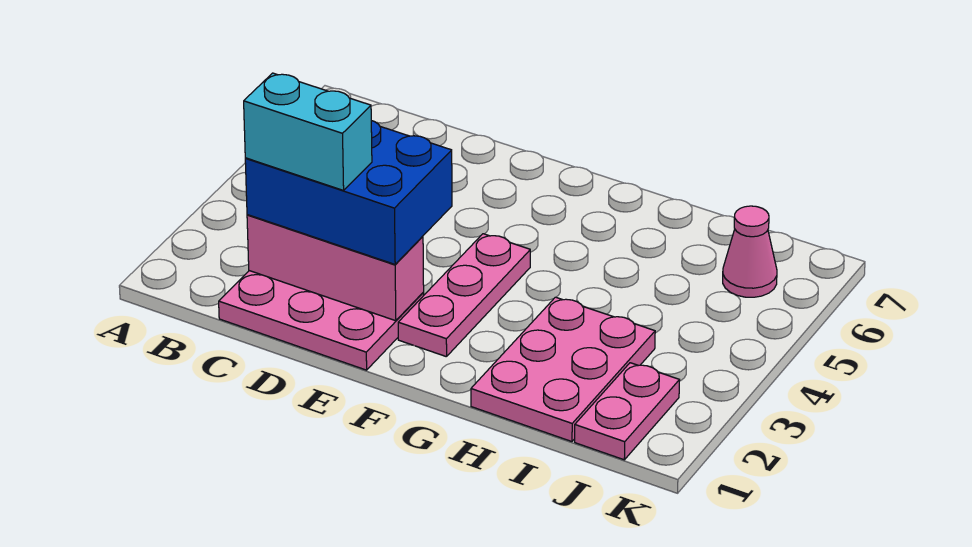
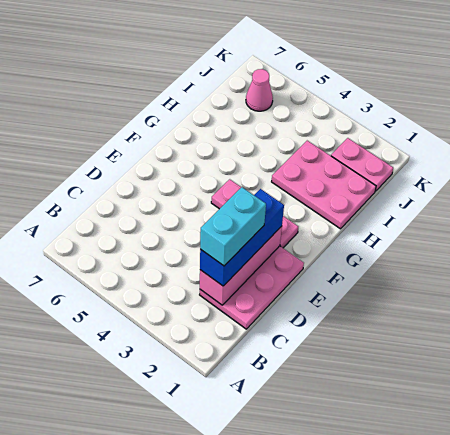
blue brick C2:E3 level 3 -> blue brick C2:E2 level 3

